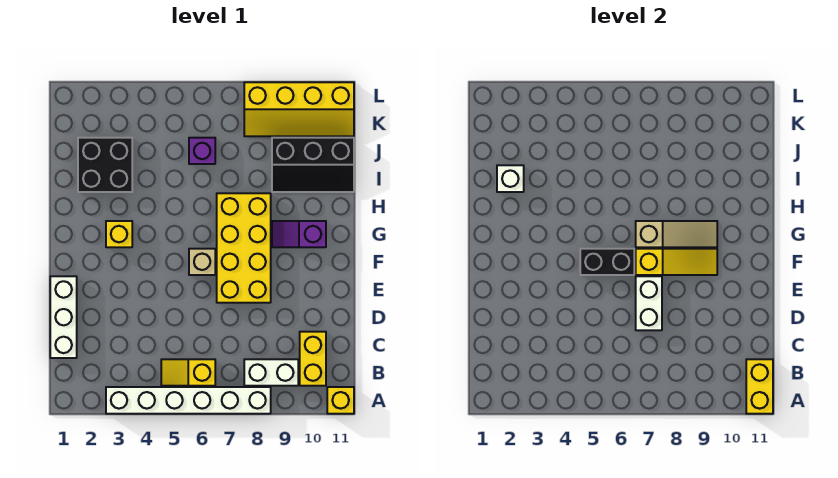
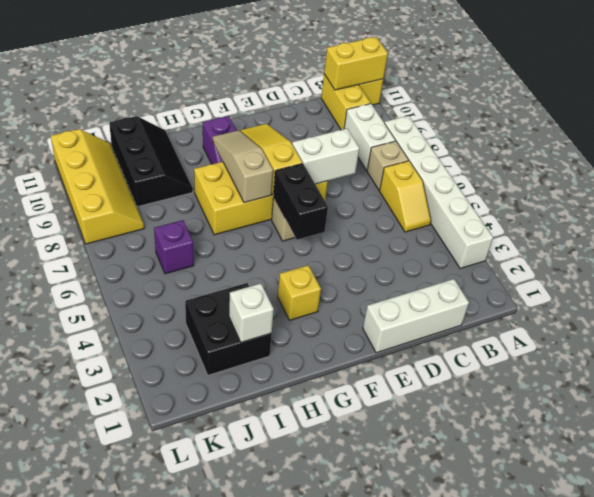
none -> tan brick B7 level 1
yellow brick B10:C10 level 1 -> yellow brick B10:B11 level 1

